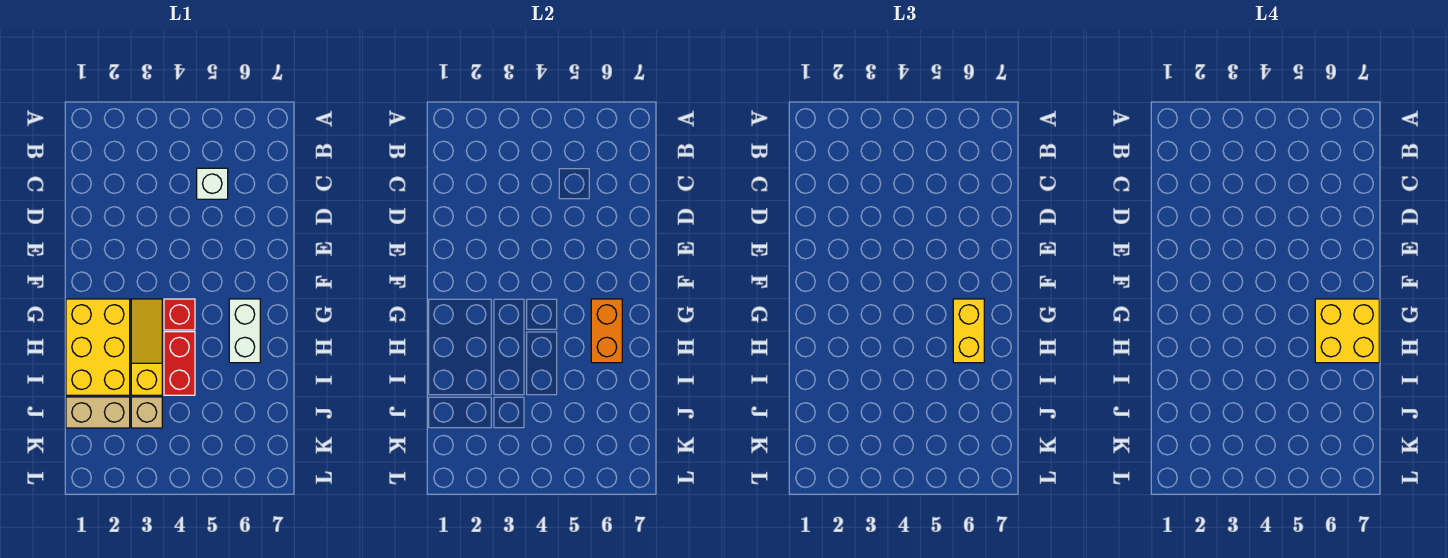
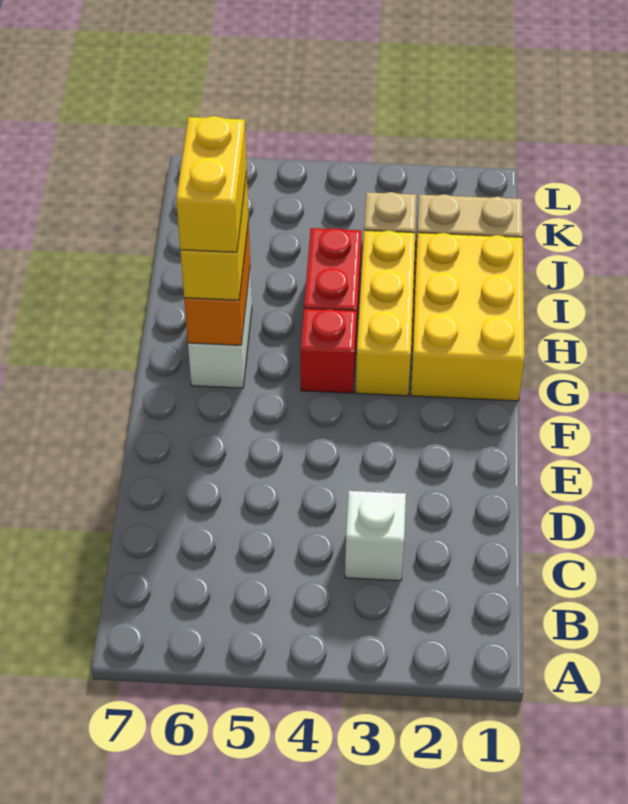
white brick C5 level 1 -> white brick C3 level 1
yellow slope G3:I3 level 1 top I -> yellow brick G3:I3 level 1
yellow brick G6:H7 level 4 -> yellow brick G6:H6 level 4

